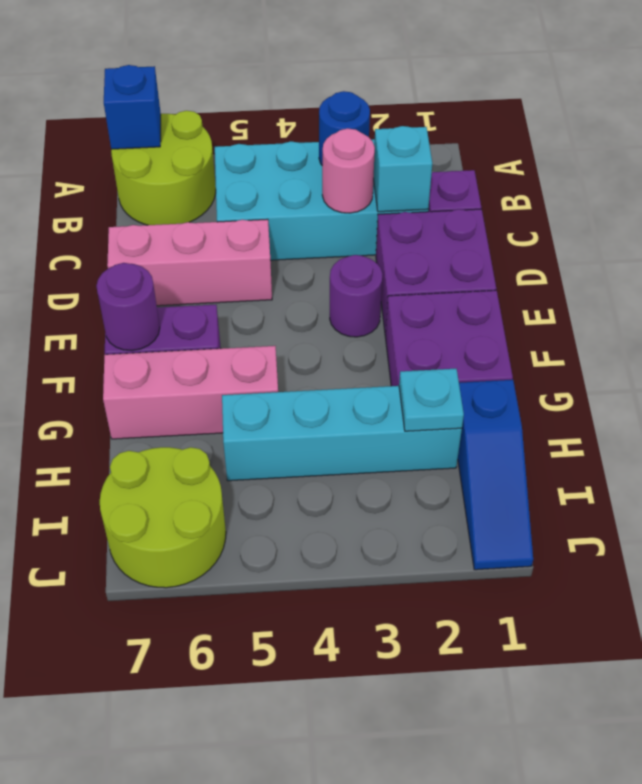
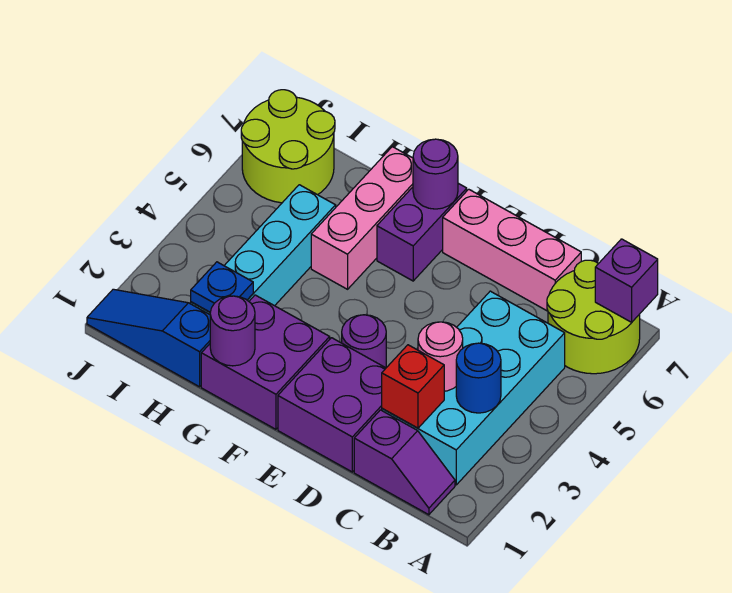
blue brick A7 level 2 -> purple brick A7 level 2
cyan brick C2 level 2 -> red brick C2 level 2
pink brick D5:D7 level 1 -> pink brick C7:E7 level 1
none -> purple round brick G1 level 2
cyan plate H2 level 2 -> blue plate H2 level 2

